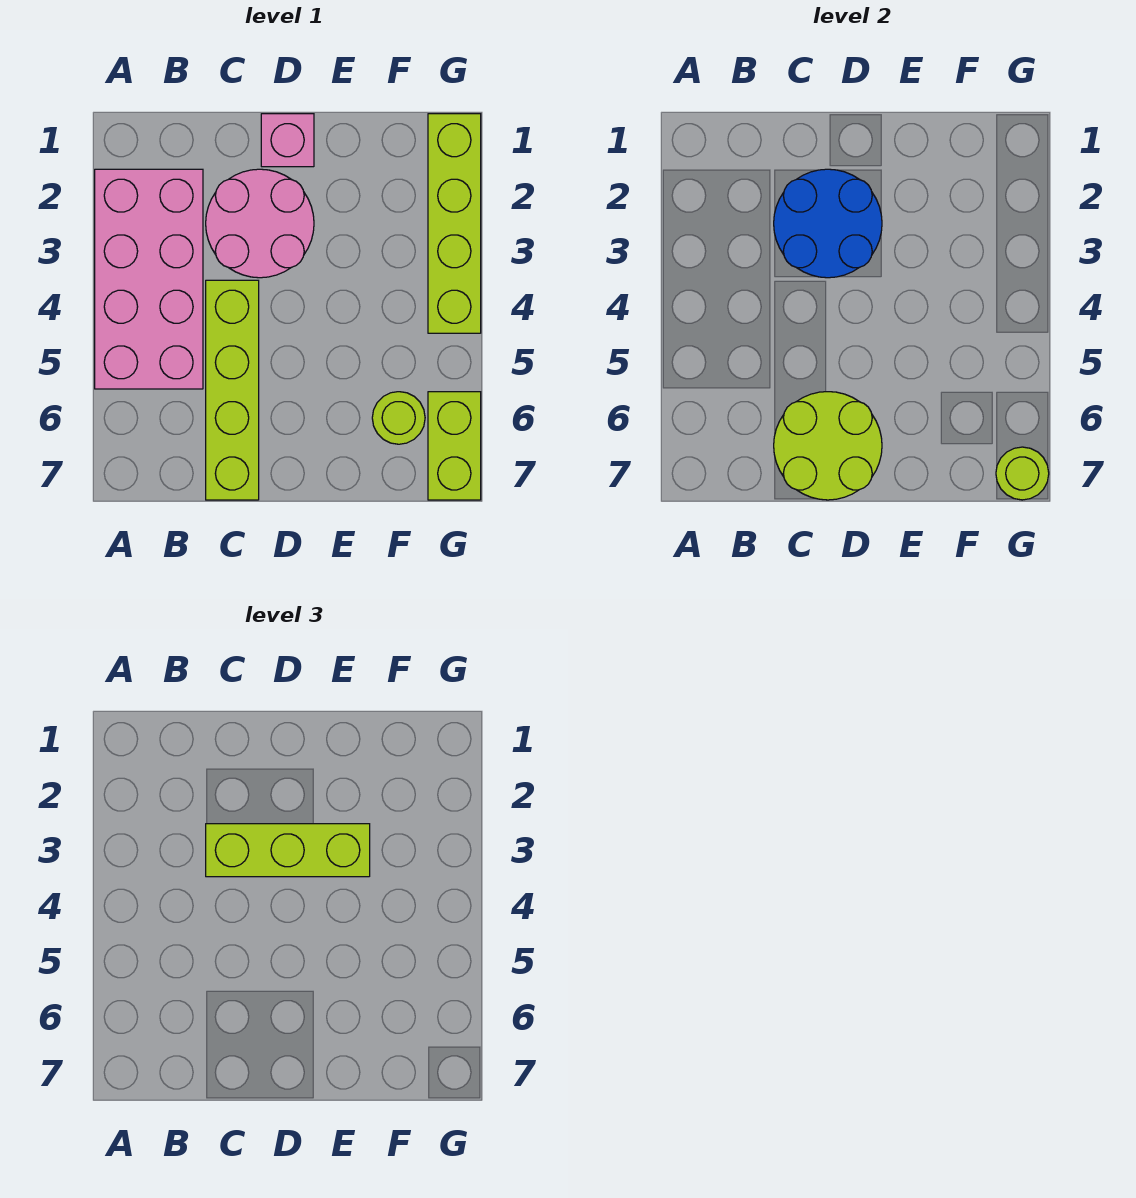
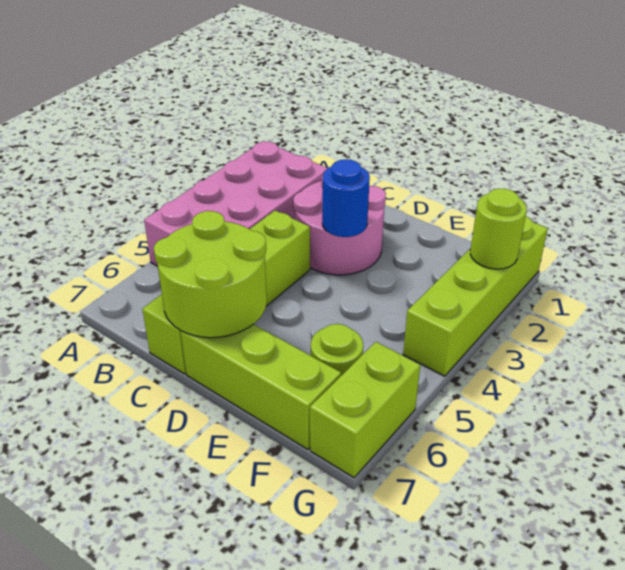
blue round brick C2:D3 level 2 -> blue round brick D3 level 2
lime brick C3:E3 level 3 -> lime brick D7:F7 level 1
pink brick D1 level 1 -> none
lime round brick G7 level 2 -> lime round brick G2 level 2

